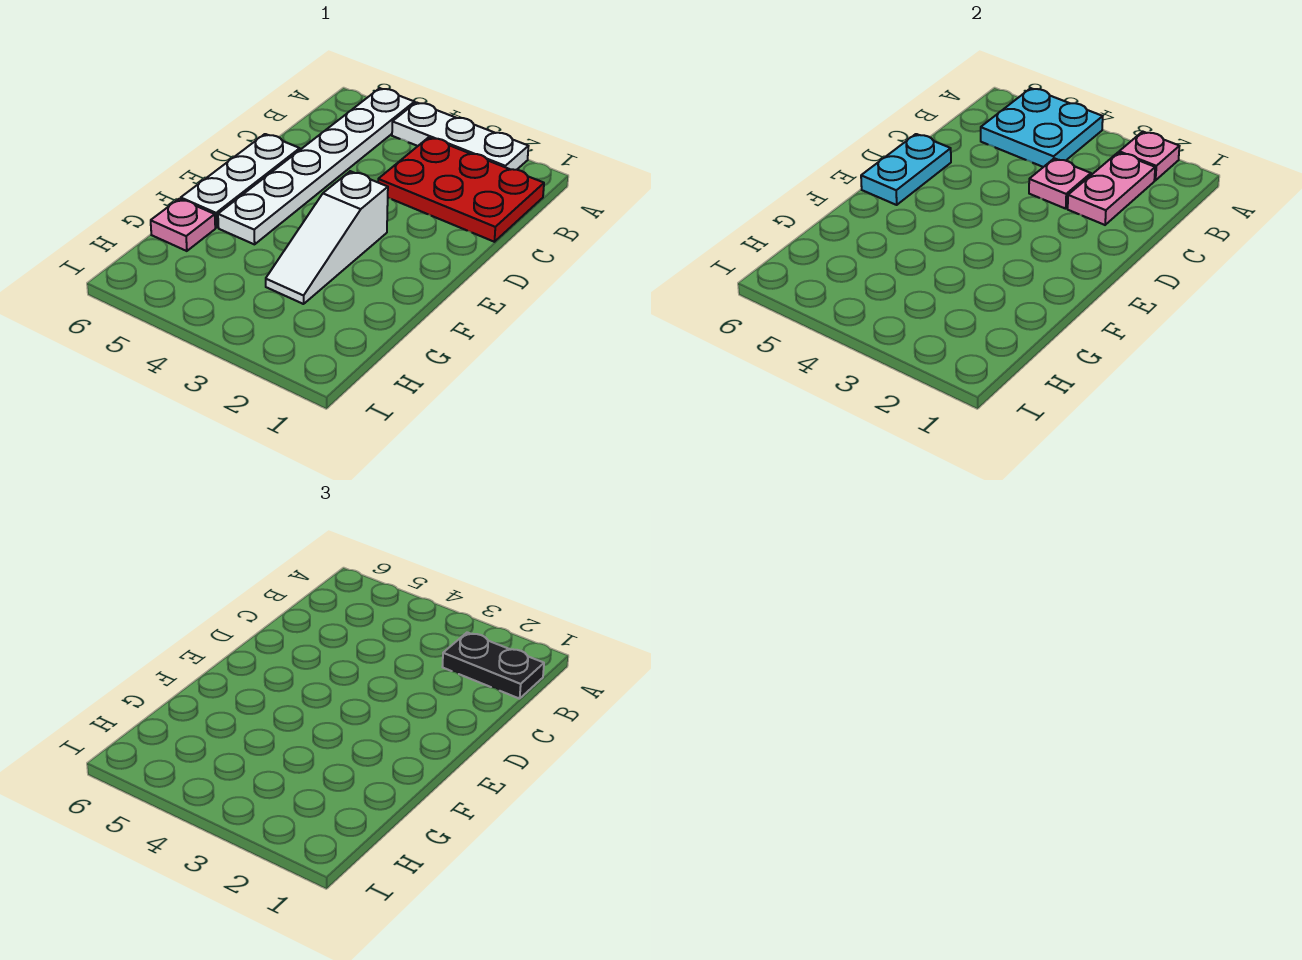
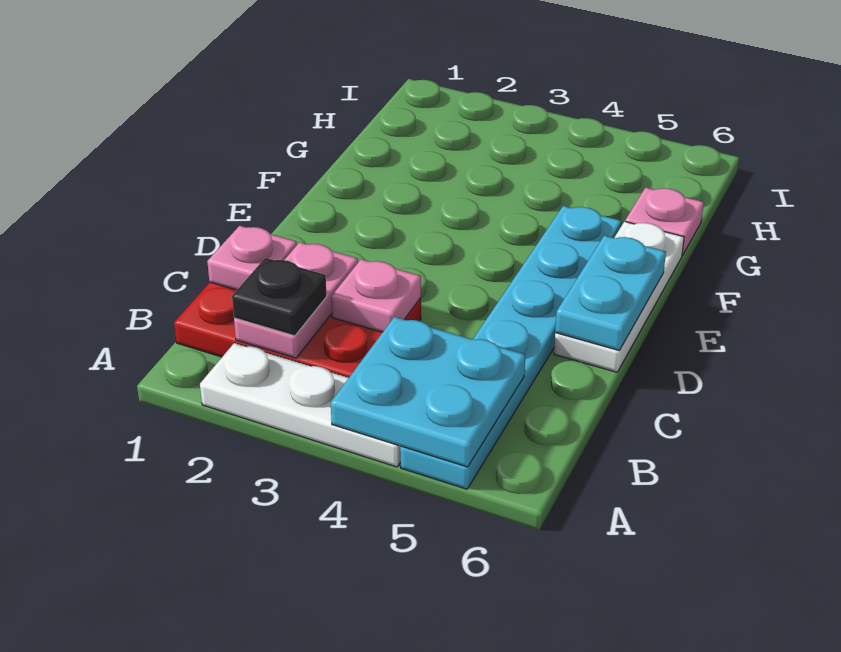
pink plate A2 level 2 -> pink plate C1 level 2
white plate A5:F5 level 1 -> cyan plate A5:F5 level 1
black plate B1:B2 level 3 -> black plate B2 level 3
white slope E3:G3 level 1 top E -> none

